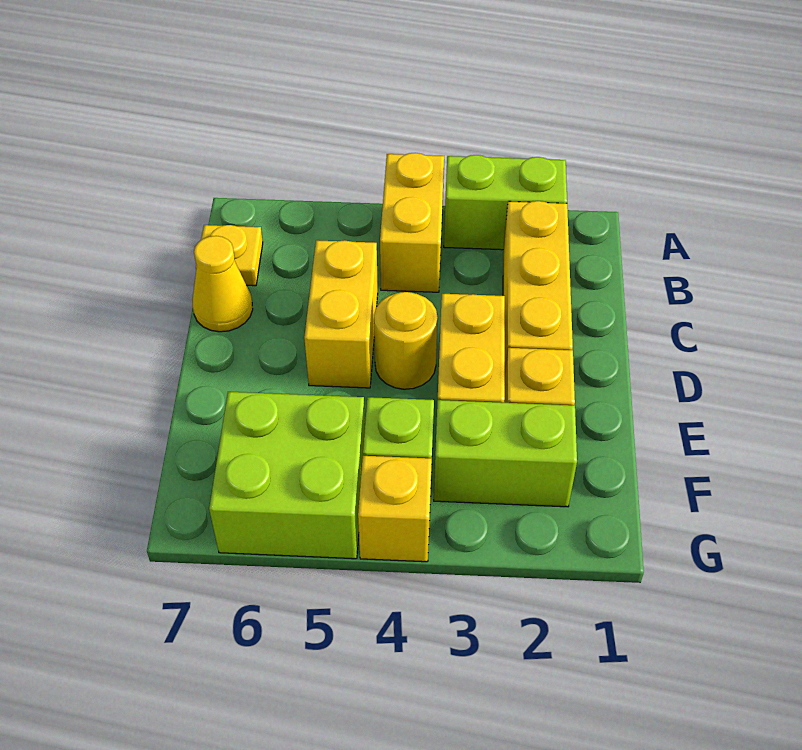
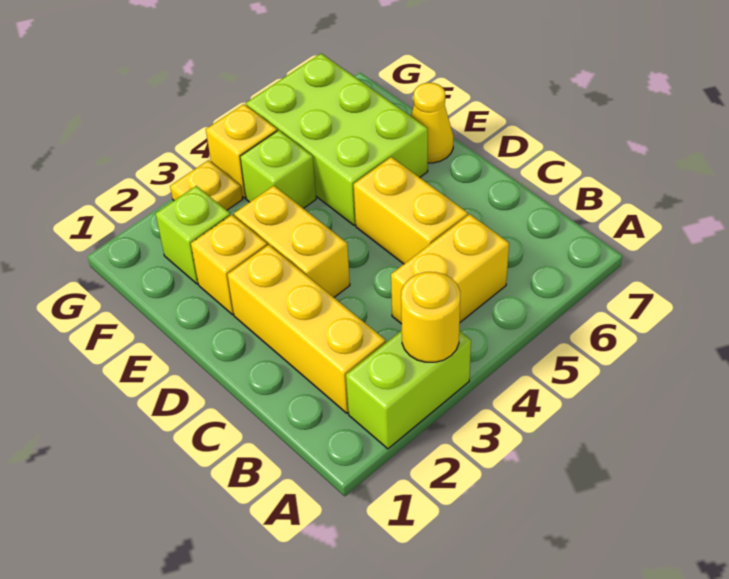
yellow brick A4:B4 level 1 -> yellow brick B4:B5 level 1
yellow plate B7 level 1 -> yellow plate G3 level 1
yellow cone C7 level 1 -> yellow cone E7 level 1
yellow round brick D4 level 1 -> yellow round brick A3 level 2
lime brick F2:F3 level 1 -> lime brick F2 level 1
lime brick F5:G6 level 1 -> lime brick E5:G6 level 1

